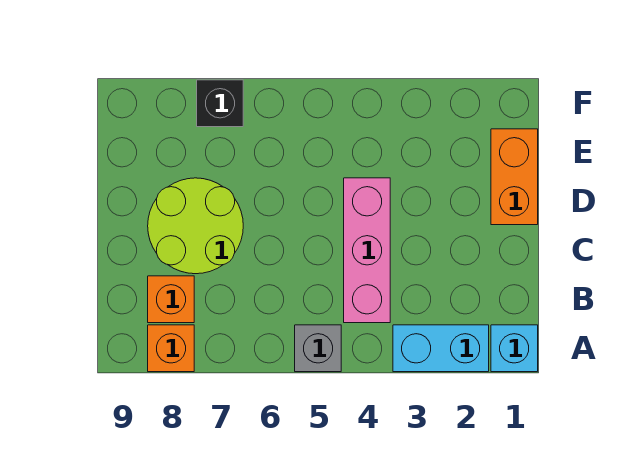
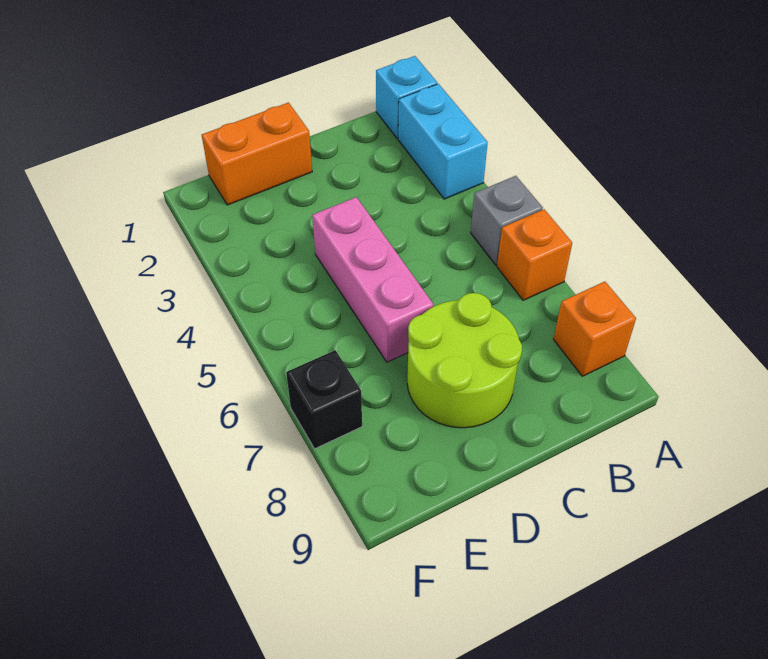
pink brick B4:D4 level 1 -> pink brick D4:D6 level 1
orange brick B8 level 1 -> orange brick A6 level 1

